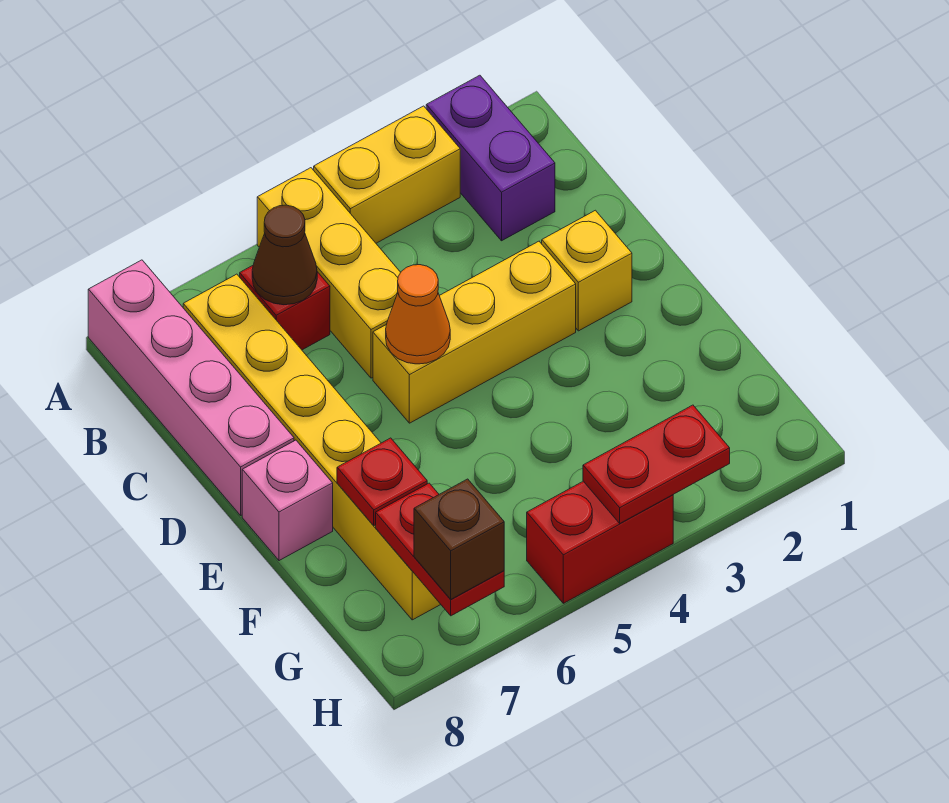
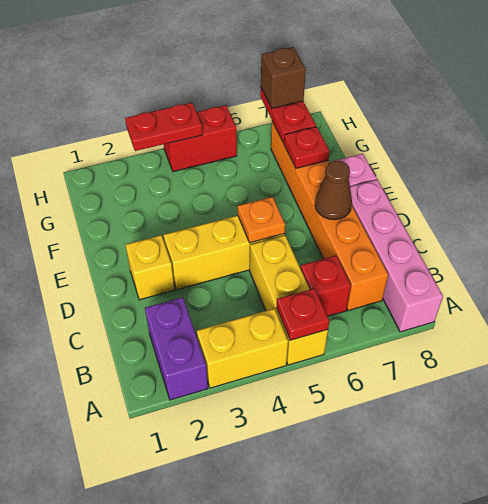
none -> red plate A5 level 2
brown cone B6 level 2 -> brown cone D7 level 2
yellow brick B7:G7 level 1 -> orange brick B7:G7 level 1
orange cone D5 level 2 -> orange plate D5 level 2

